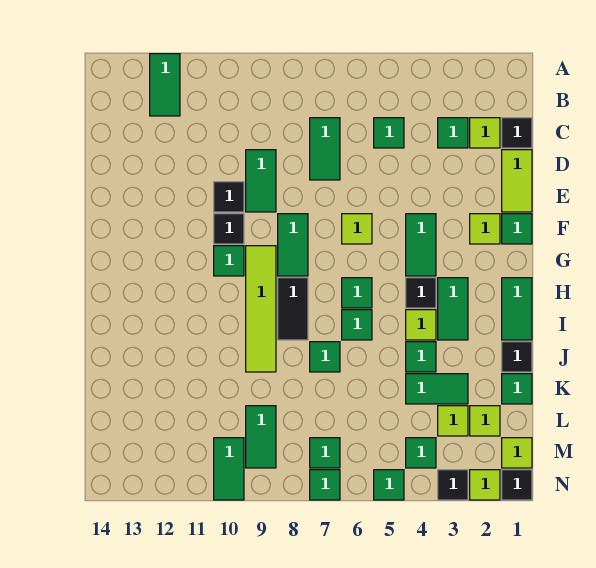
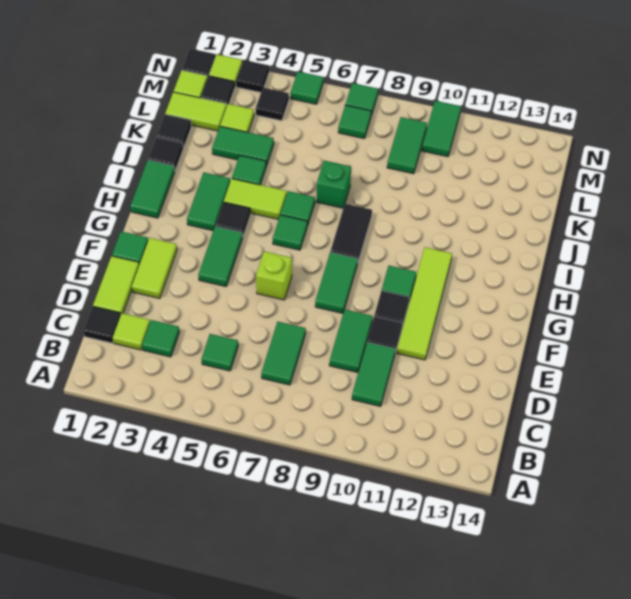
green tile A12:B12 level 1 -> green tile C10:D10 level 1
lime tile F2 level 1 -> lime tile E2:F2 level 1
lime tile F6 level 1 -> lime brick F6 level 1
lime tile G9:J9 level 1 -> lime tile E11:H11 level 1
lime tile I4 level 1 -> lime tile I4:I5 level 1
green tile J7 level 1 -> green brick J7 level 1
green tile K1 level 1 -> black tile K1 level 1
lime tile L2 level 1 -> lime tile L1:L2 level 1
none -> black tile M2 level 1
green tile M4 level 1 -> black tile M4 level 1

